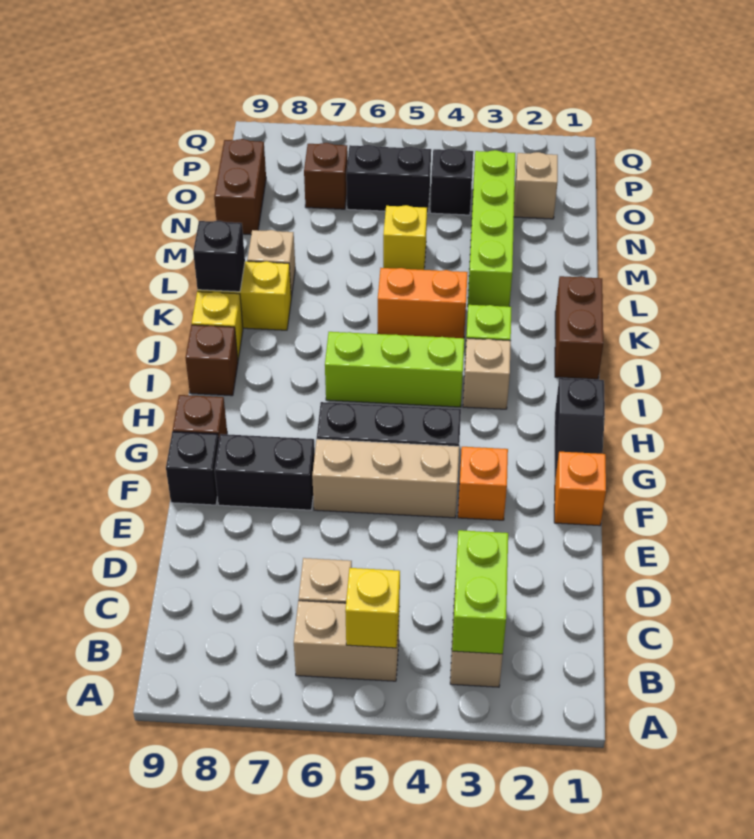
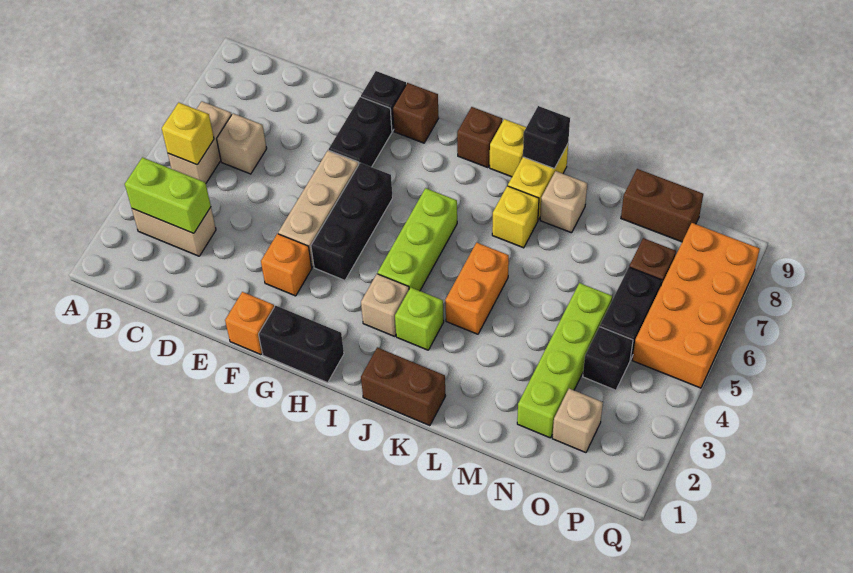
black slope G1:H1 level 1 top H -> black brick G1:H1 level 1
lime brick L3:O3 level 1 -> lime brick N2:N5 level 1
yellow brick M5 level 1 -> yellow brick K7 level 1
none -> orange brick P5:Q8 level 1

